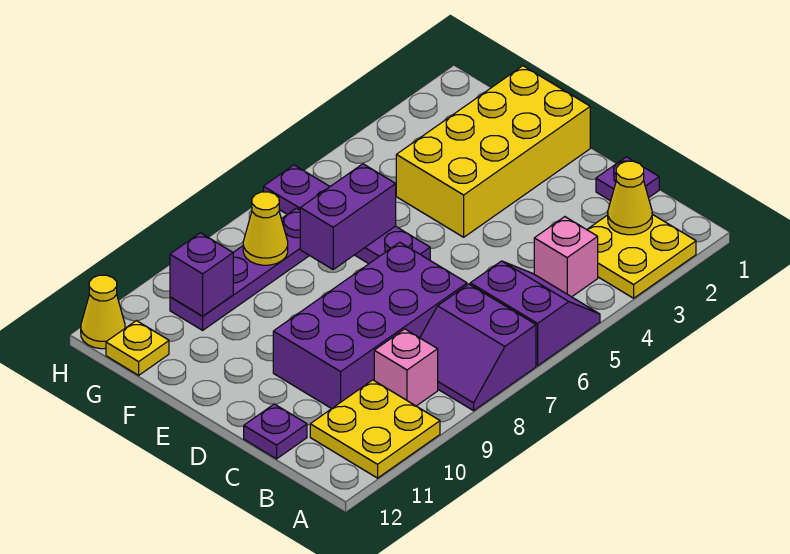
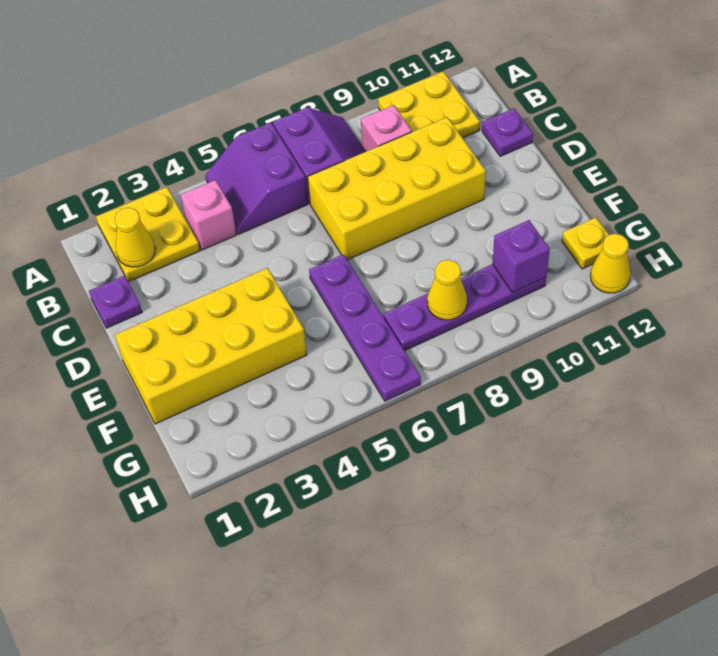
purple brick C7:D10 level 1 -> yellow brick C7:D10 level 1
purple brick F6:F7 level 2 -> none

